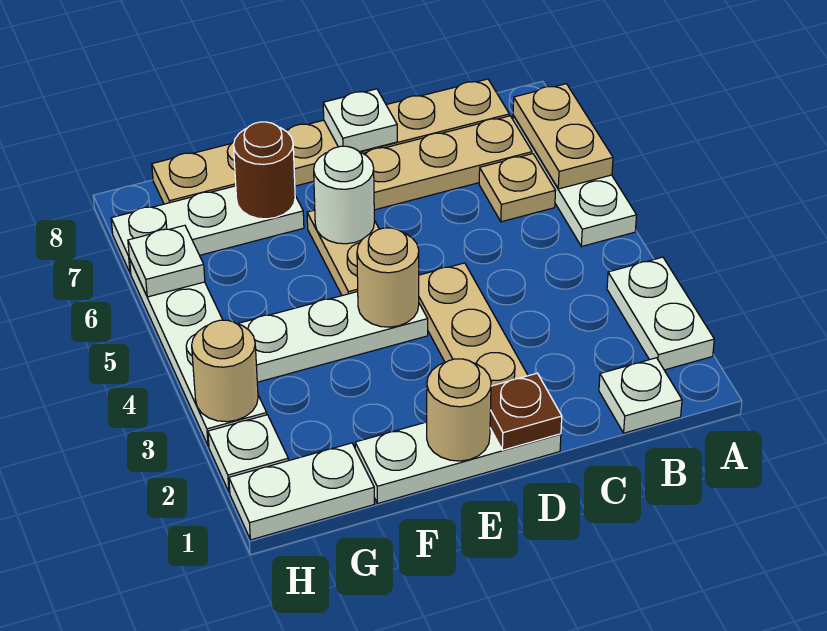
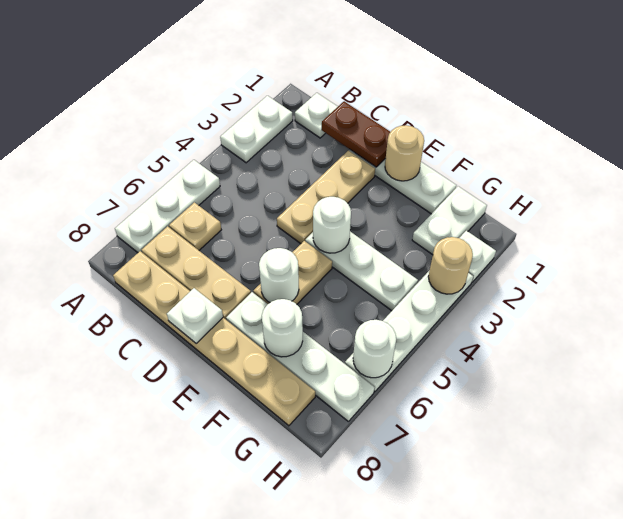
tan plate A6:A7 level 2 -> none
brown plate D1 level 2 -> brown plate C1:D1 level 2
tan round brick E4 level 2 -> white round brick E4 level 2
white plate F7:H7 level 1 -> white plate E7:H7 level 1
brown round brick F7 level 2 -> white round brick F7 level 2
white plate G1:H1 level 1 -> white plate G1:G2 level 1
white plate H6 level 2 -> white round brick H6 level 2

